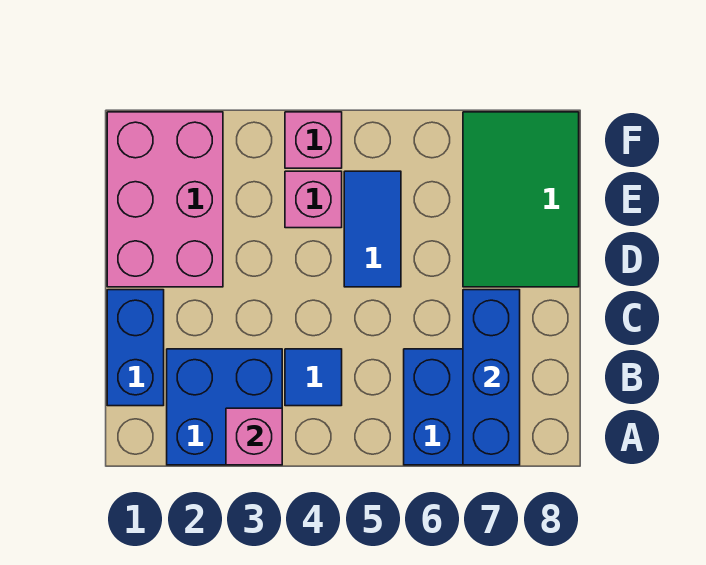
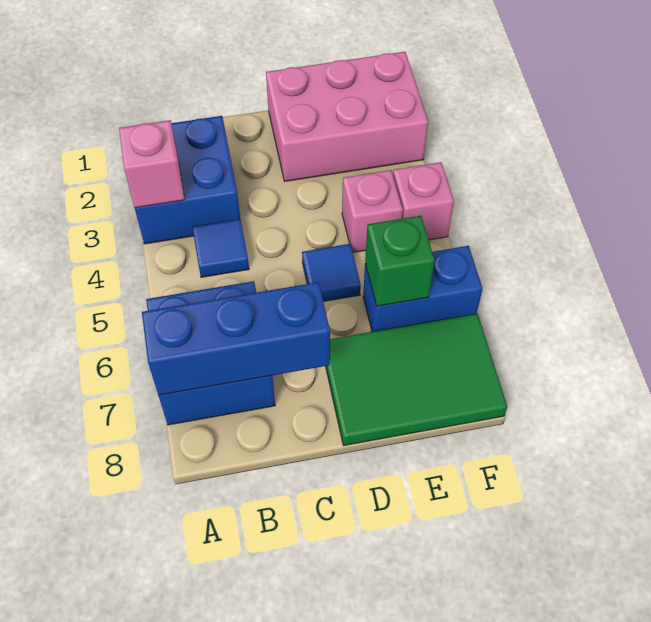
blue brick B1:C1 level 1 -> blue brick E6:F6 level 1
blue tile D5:E5 level 1 -> blue tile D5 level 1
none -> green brick E6 level 2

